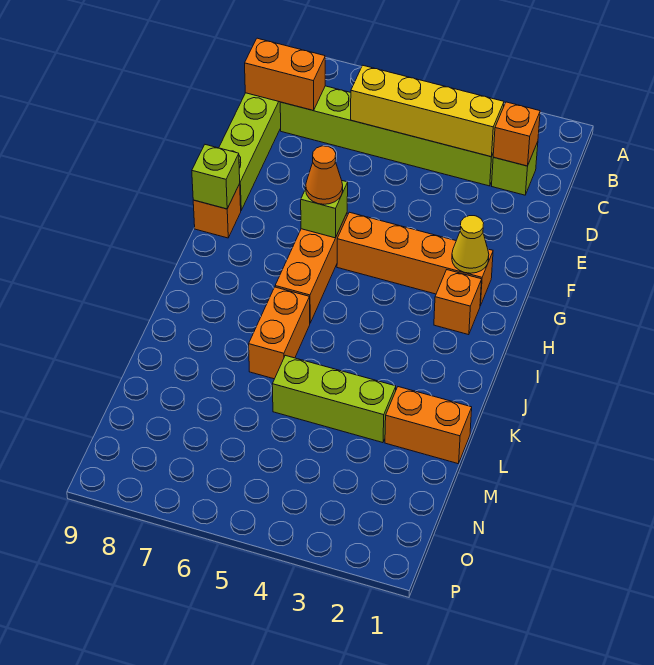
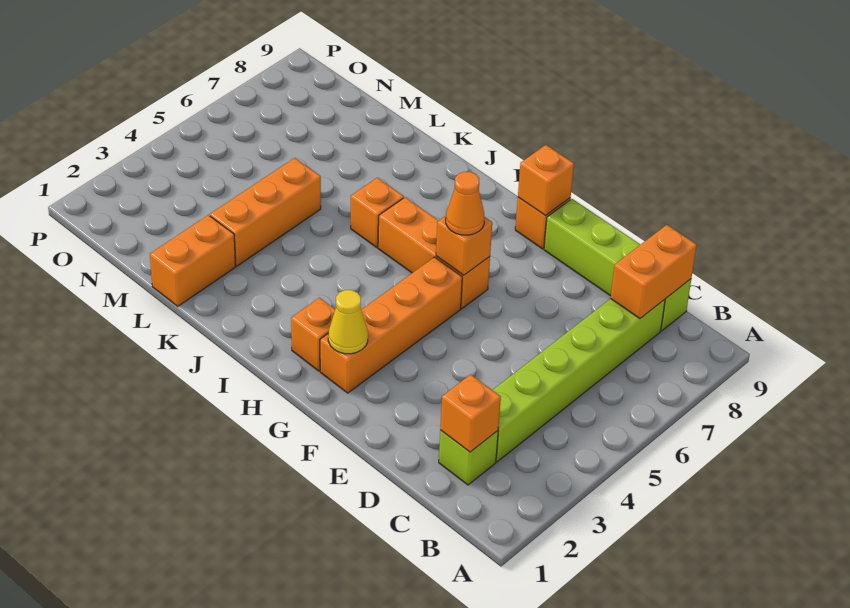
yellow brick C3:C6 level 2 -> none
lime brick G6 level 2 -> orange brick G6 level 2
lime brick G9 level 2 -> orange brick G9 level 2
orange brick J6:K6 level 1 -> orange brick J6 level 1
lime brick L3:L5 level 1 -> orange brick L3:L5 level 1

